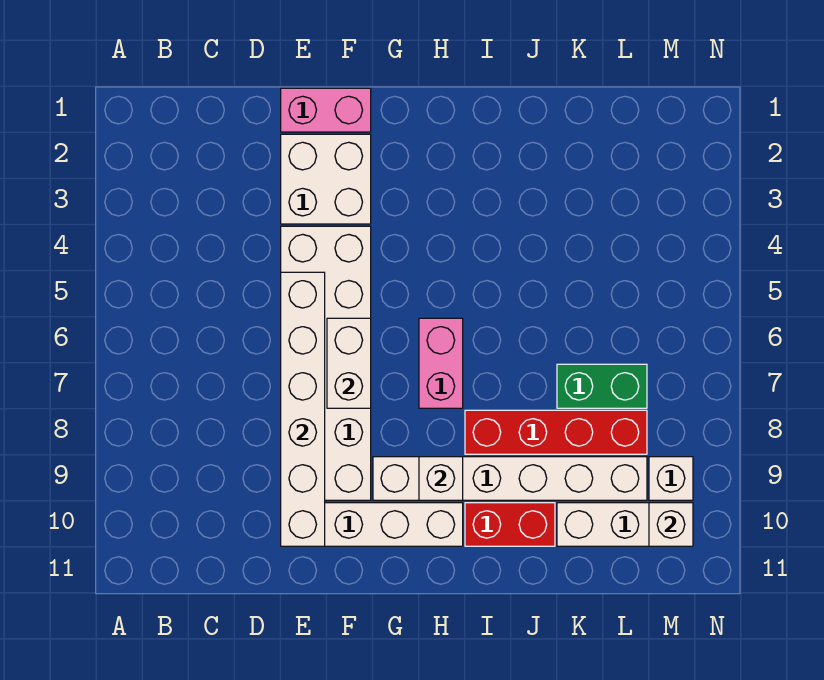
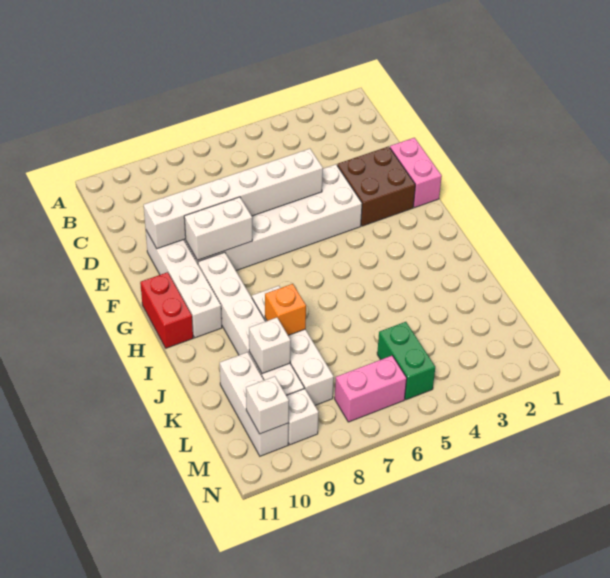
white brick E2:F3 level 1 -> brown brick E2:F3 level 1
white brick F6:F7 level 2 -> white brick F8:F9 level 2
pink brick H6:H7 level 1 -> pink brick M6:M7 level 1
white brick H9 level 2 -> white brick K9 level 2
red brick I8:L8 level 1 -> white brick I8:L8 level 1
red brick I10:J10 level 1 -> red brick G11:H11 level 1
none -> orange brick J8 level 2
green brick K7:L7 level 1 -> green brick L5:M5 level 1

